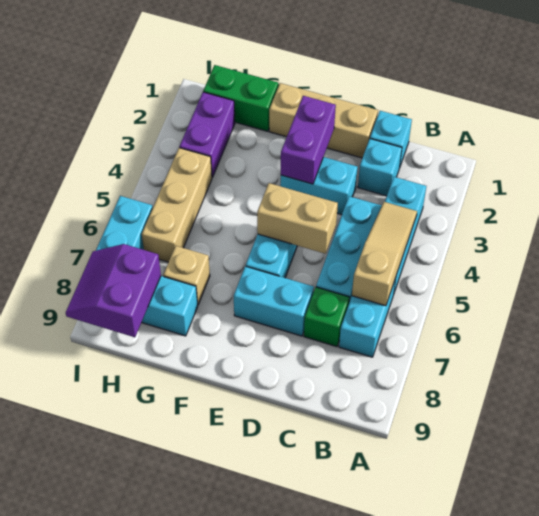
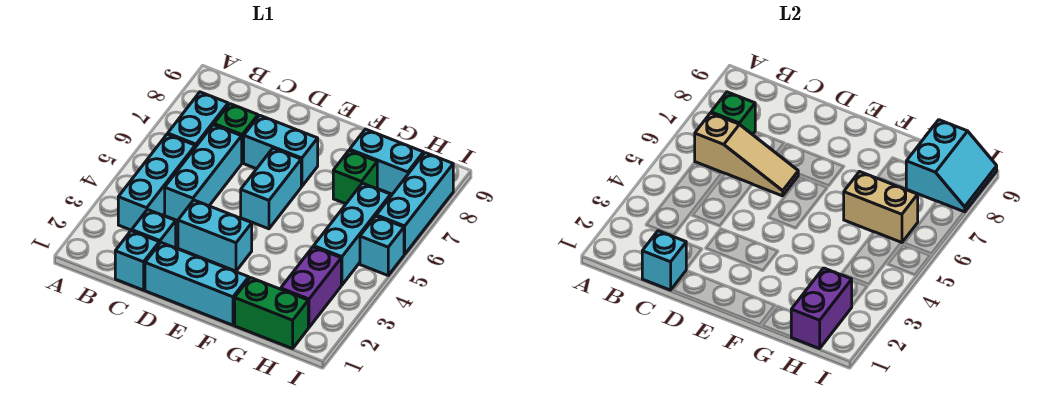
tan slope B4:B6 level 2 top 6 -> tan slope B6:D6 level 2 top B
none -> green brick B7 level 2
none -> cyan brick C1 level 2
tan brick D1:F1 level 1 -> cyan brick D1:F1 level 1
tan brick D5:E5 level 2 -> tan brick G6:H6 level 2
purple brick E2:E3 level 2 -> purple brick H1:H2 level 2
tan brick G7 level 1 -> green brick G7 level 1
tan brick H4:H6 level 1 -> cyan brick H4:H6 level 1
purple slope H8:I9 level 2 top H -> cyan slope H8:I9 level 2 top H
none -> cyan brick I5 level 1

